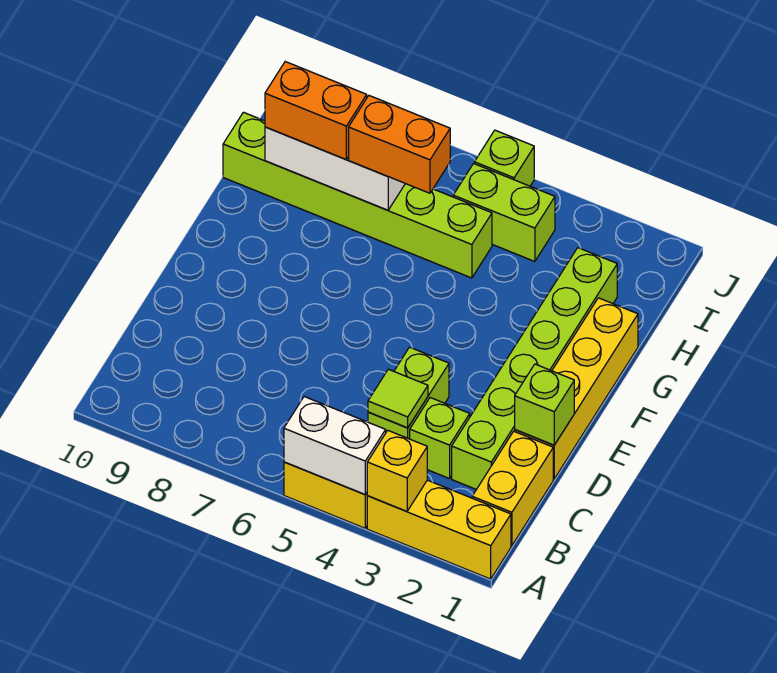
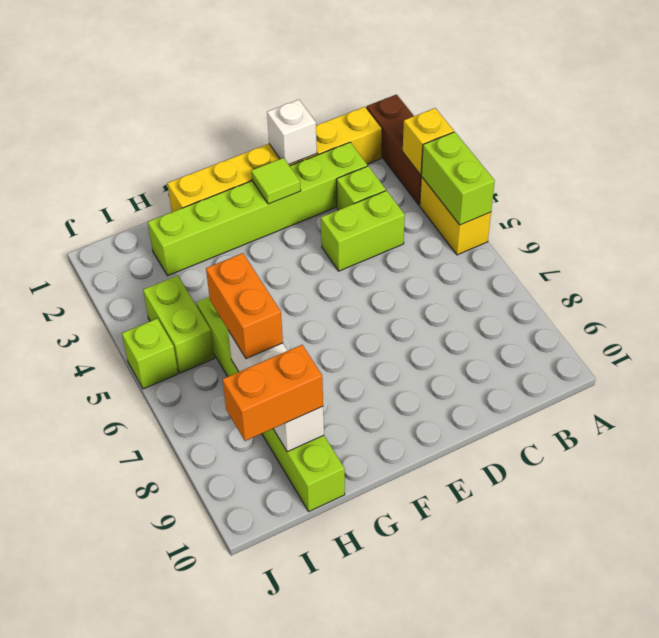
yellow brick A1:A3 level 1 -> brown brick A1:A3 level 1
white brick A4:A5 level 2 -> lime brick A4:A5 level 2
lime tile C4 level 2 -> lime tile E2 level 2
lime brick D1 level 2 -> white brick D1 level 2
orange brick H8:H9 level 3 -> orange brick H9:I9 level 3

